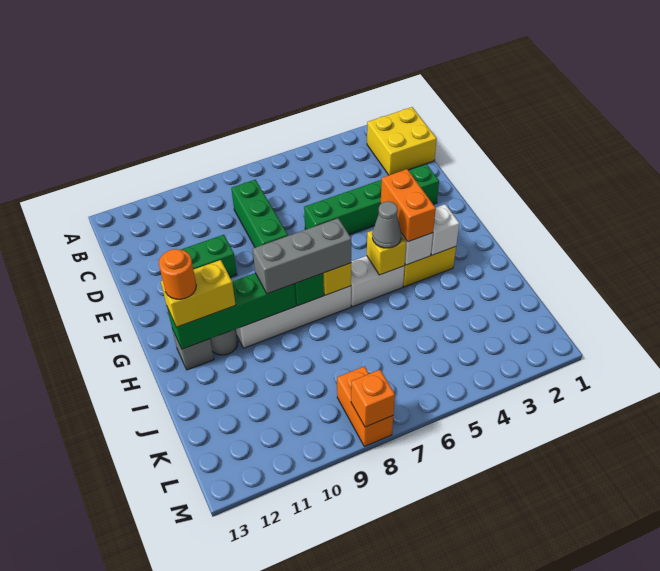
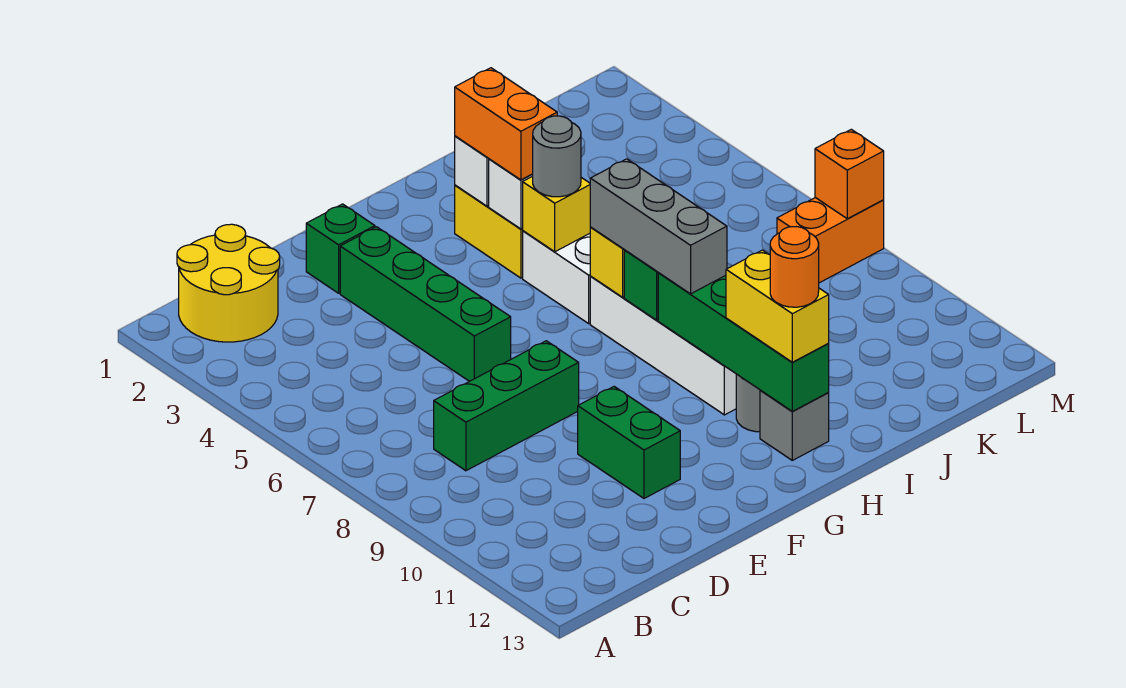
yellow brick B1:C2 level 1 -> yellow round brick B1:C2 level 1
orange brick G4:H4 level 3 -> orange brick H3:H4 level 3
grey cone H5 level 3 -> grey round brick H5 level 3

